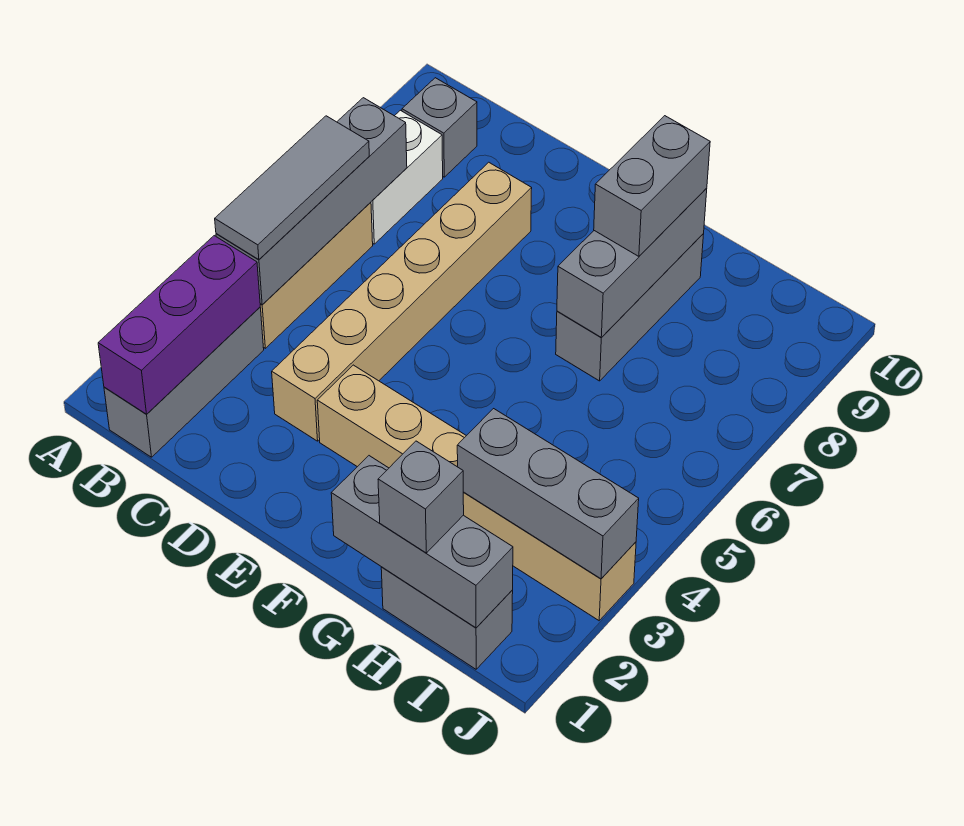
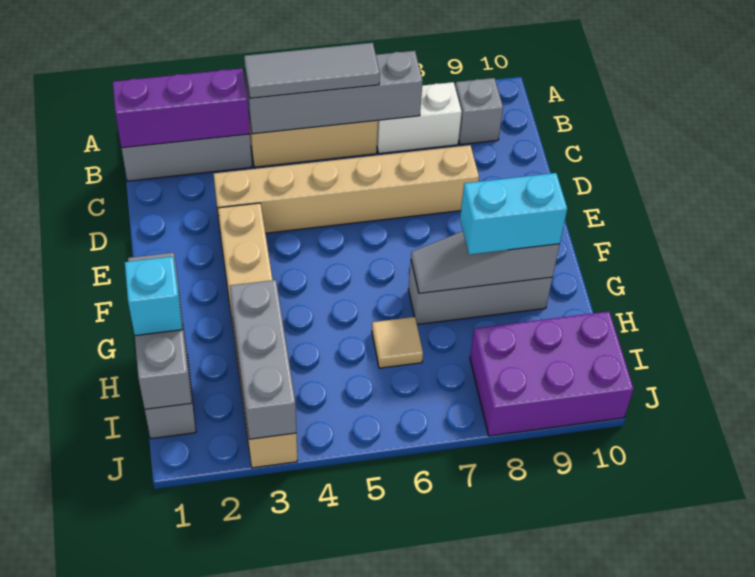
grey brick G7:G9 level 2 -> grey slope G7:G9 level 2 top 9
grey brick G8:G9 level 3 -> cyan brick G8:G9 level 3
grey brick H1 level 3 -> cyan brick H1 level 3
none -> tan tile H6 level 1
none -> purple brick I8:J10 level 1

